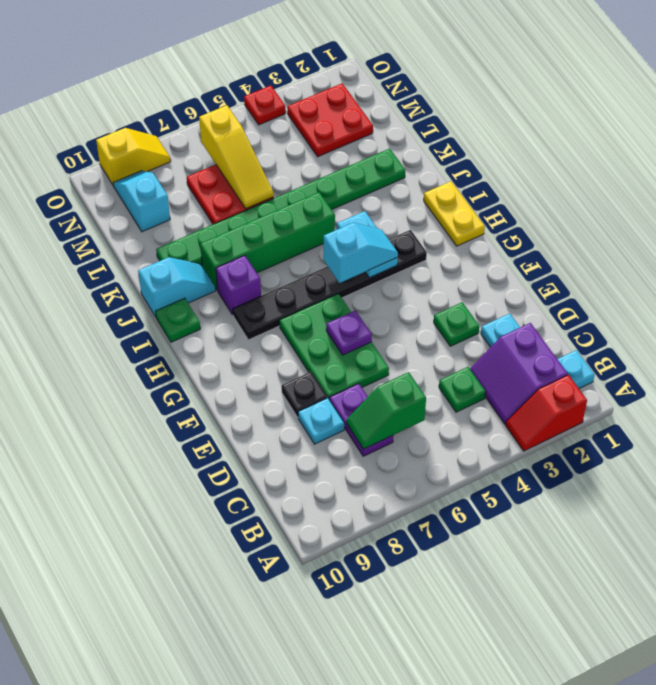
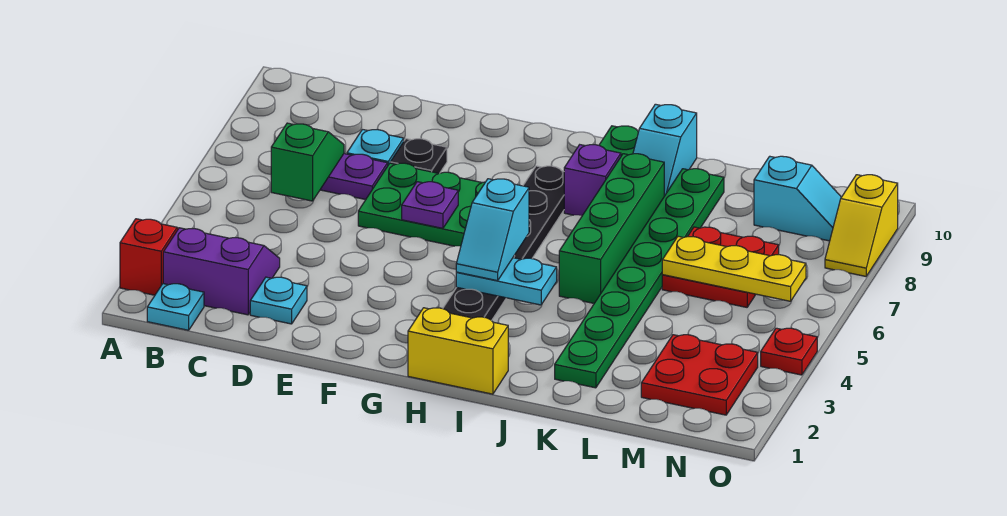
green plate C4 level 1 -> none
green plate E3 level 1 -> none
yellow plate H1:I1 level 1 -> yellow brick H1:I1 level 1
yellow slope L6:N6 level 2 top N -> yellow plate L6:N6 level 2

